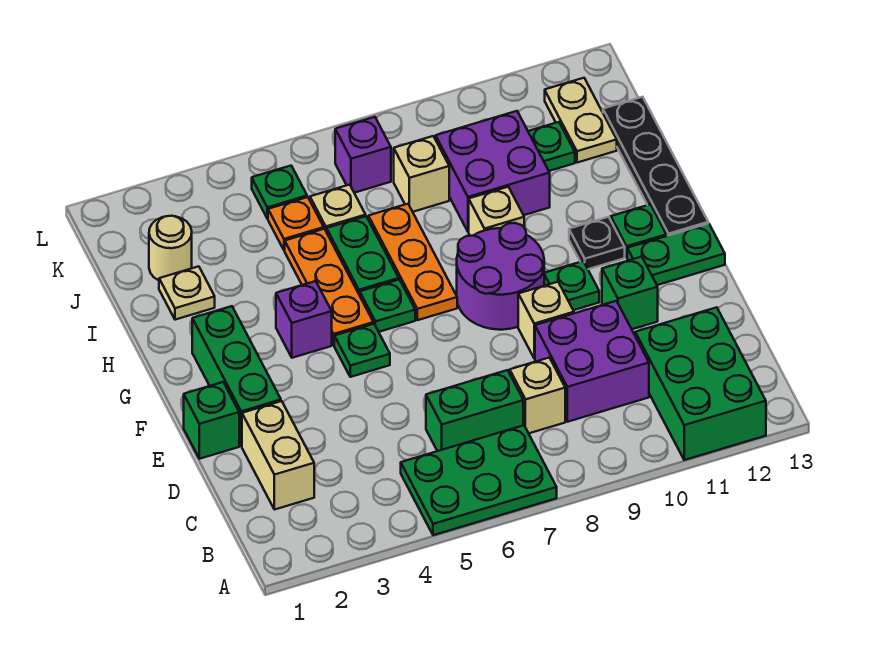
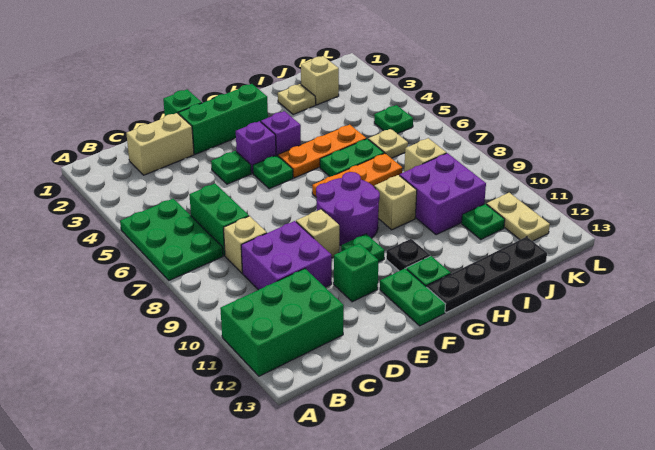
green plate G6 level 1 -> green plate E4 level 1
tan round brick J2 level 1 -> tan brick J2 level 1
orange plate J5 level 1 -> none
tan plate J12:K12 level 1 -> tan plate K11:K12 level 1
purple brick K7 level 1 -> purple brick F4 level 1

